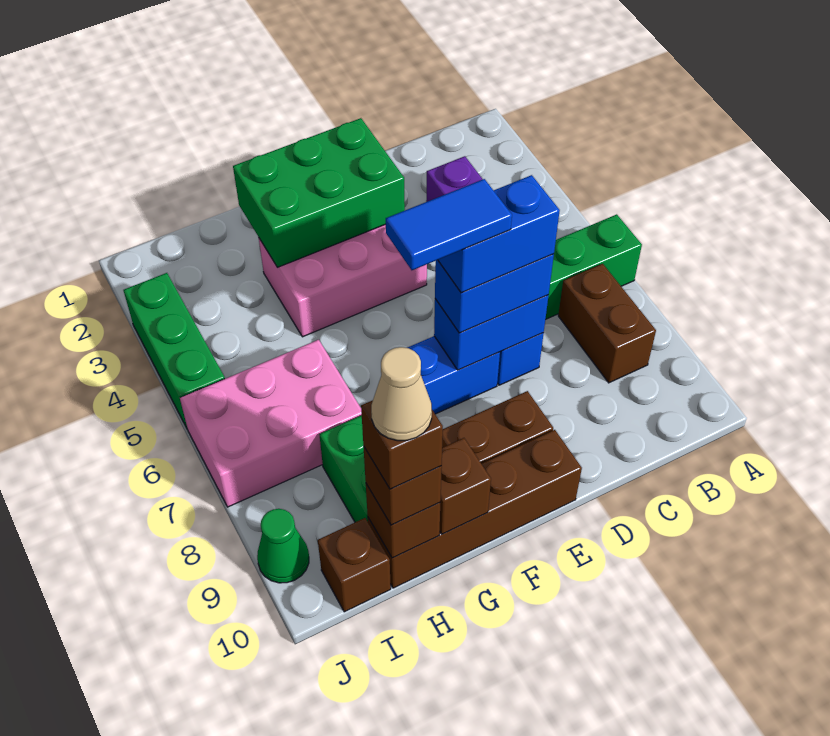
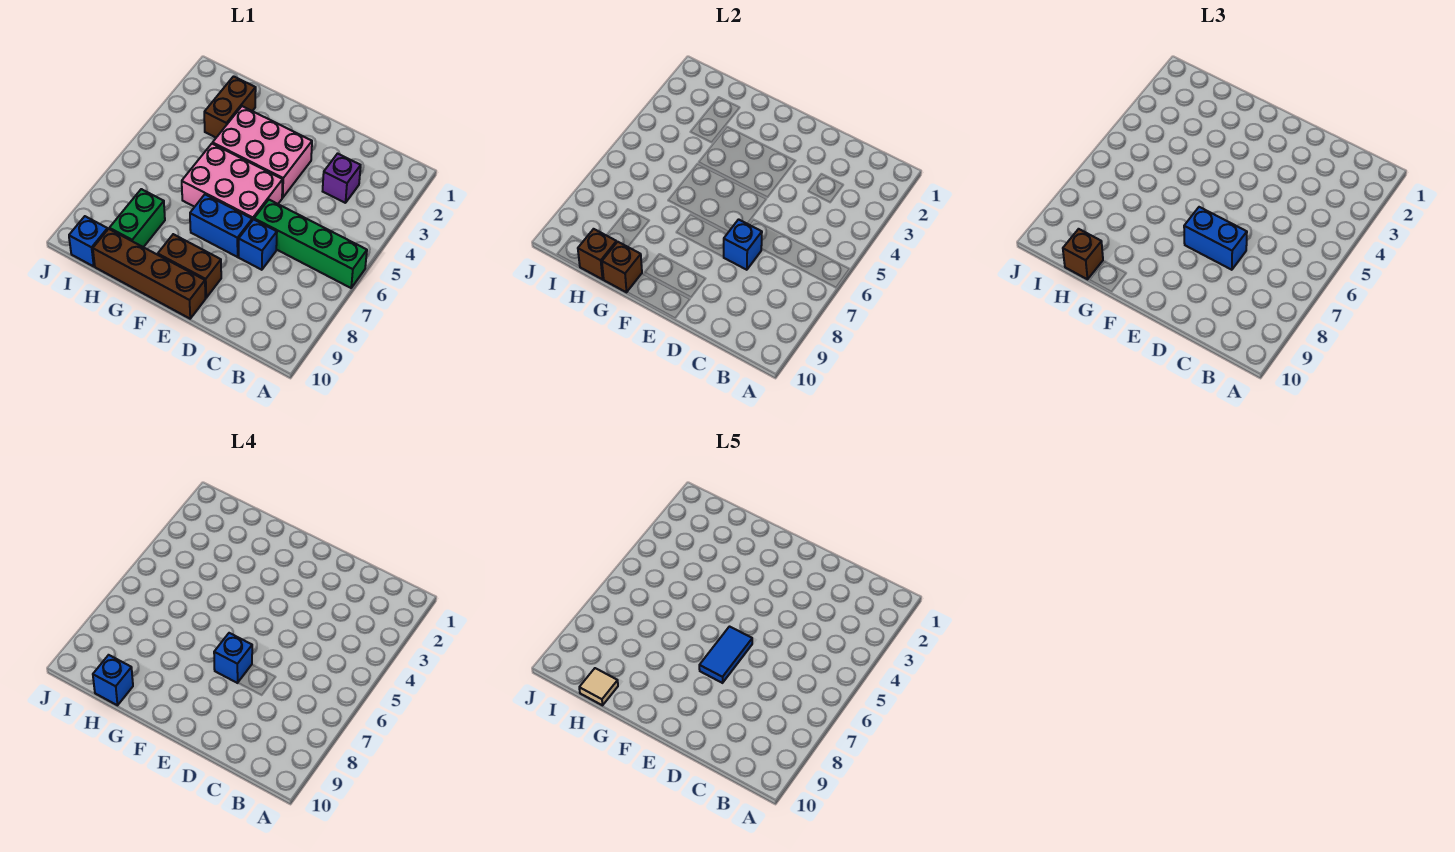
brown brick B7:B8 level 1 -> brown brick H2:H3 level 1
blue brick D7:E7 level 2 -> blue brick D7 level 2
blue brick D7:E7 level 4 -> blue brick E7 level 4
green brick E2:G3 level 2 -> none
blue tile E7:F7 level 5 -> blue tile E6:E7 level 5
pink brick H6:J7 level 1 -> pink brick E5:G6 level 1
brown brick H10 level 4 -> blue brick H10 level 4
tan cone H10 level 5 -> tan tile H10 level 5
brown brick I10 level 1 -> blue brick I10 level 1
green brick J3:J5 level 1 -> none
green cone J9 level 1 -> none

